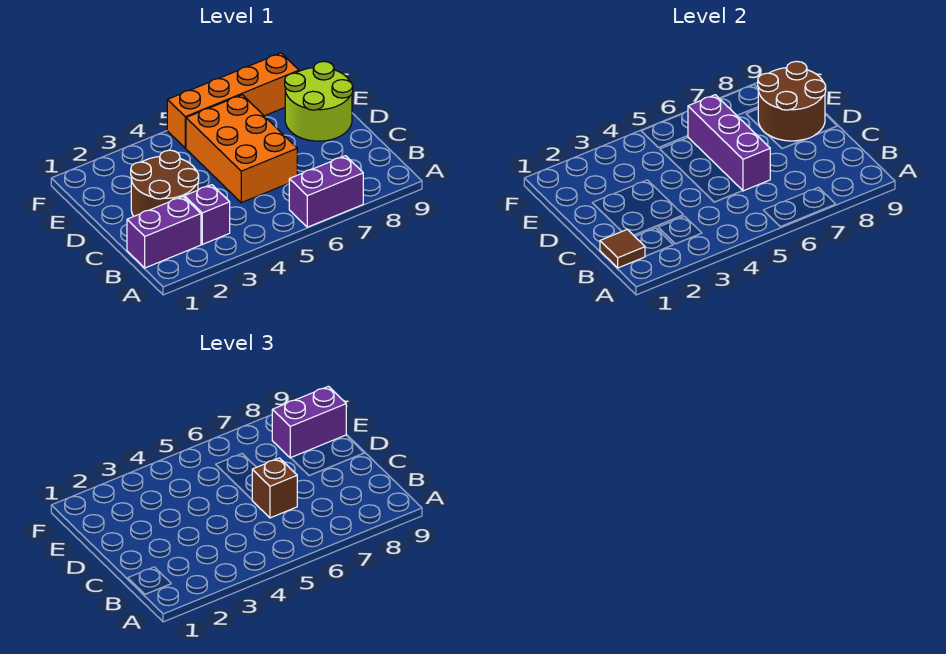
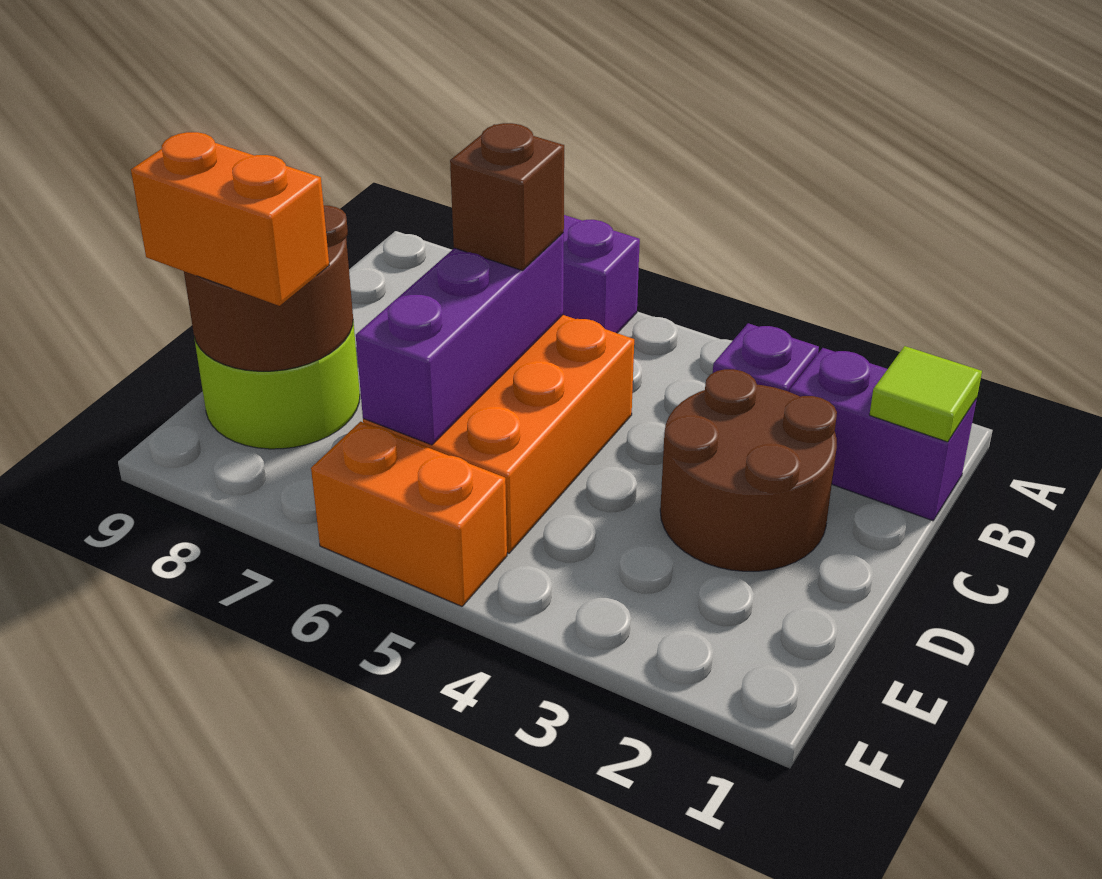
brown tile B1 level 2 -> lime tile B1 level 2
purple brick E8:E9 level 3 -> orange brick E8:E9 level 3
orange brick F5:F8 level 1 -> orange brick F5:F6 level 1

